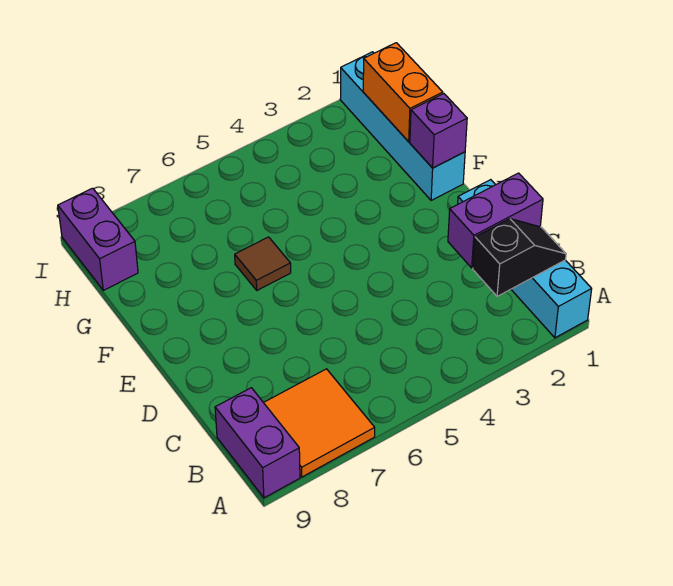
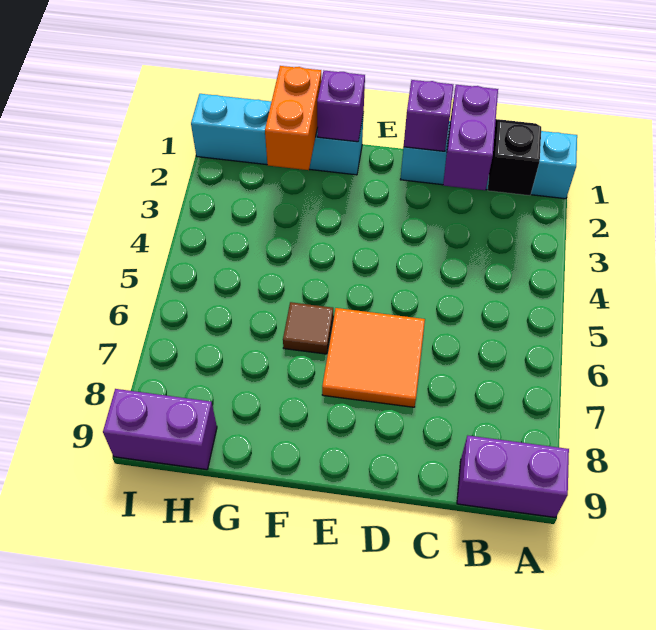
orange tile A7:B8 level 1 -> orange tile D6:E7 level 1
none -> purple brick D1 level 2
orange brick G1:H1 level 2 -> orange brick G1:G2 level 2

